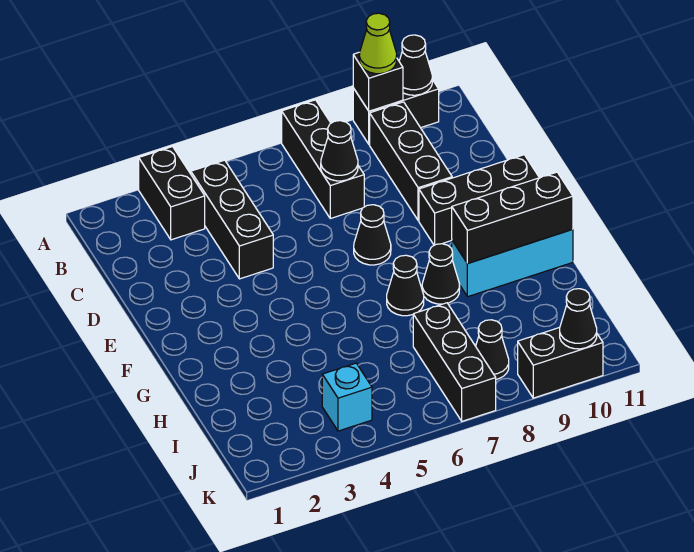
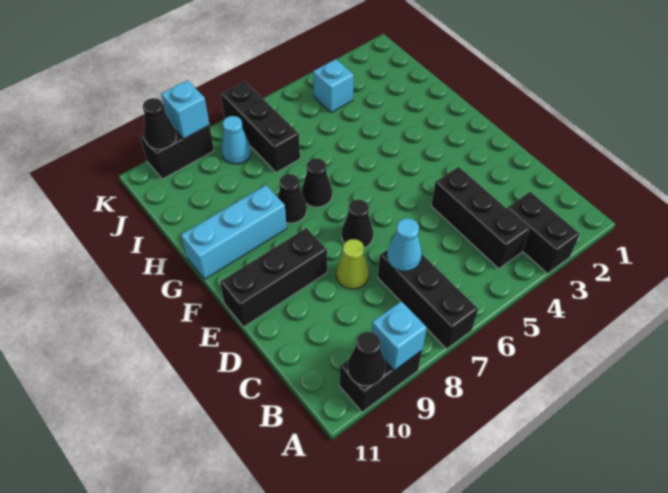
black brick A9 level 2 -> cyan brick A9 level 2
lime cone A9 level 3 -> lime cone D8 level 1
black brick B9:D9 level 1 -> none
black cone C7 level 2 -> cyan cone C7 level 2
black brick G9:G11 level 2 -> none
black cone J8 level 1 -> cyan cone J8 level 1
none -> cyan brick K9 level 2

